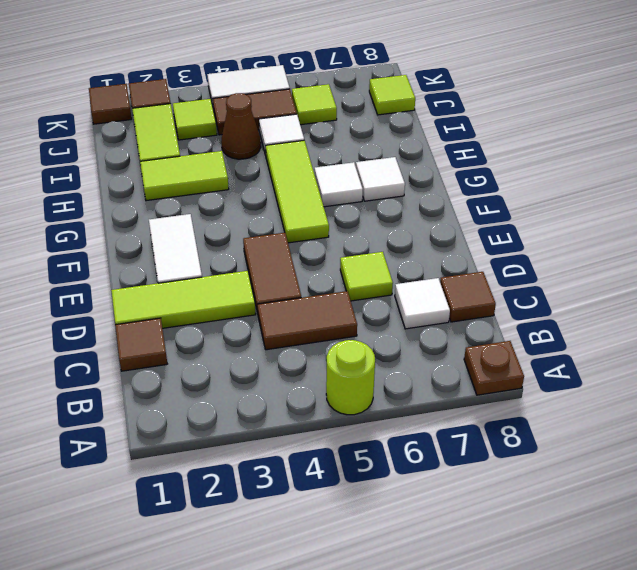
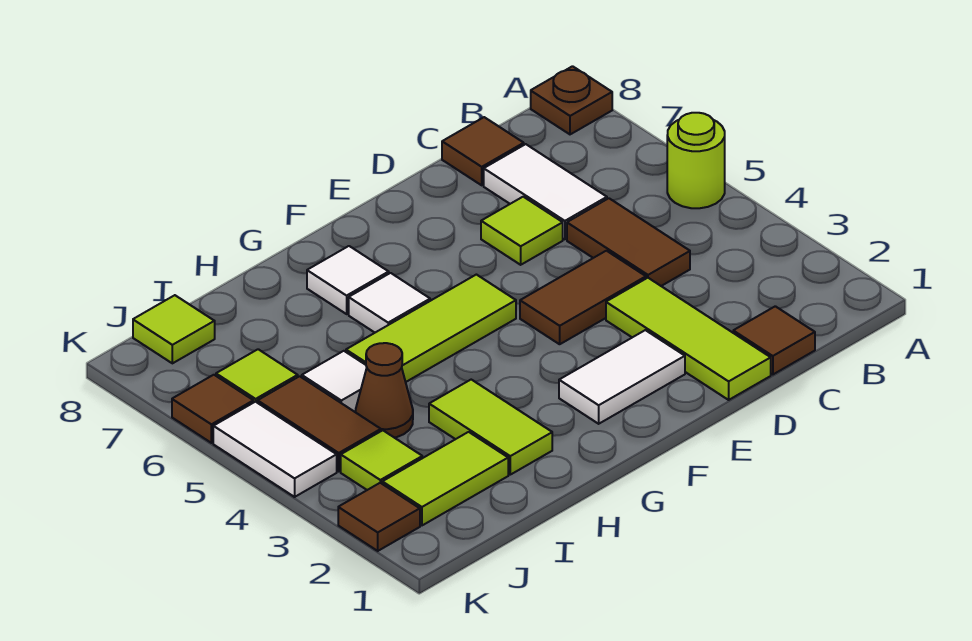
white tile C7 level 1 -> white tile C6:C7 level 1
brown tile K1 level 1 -> brown tile K6 level 1

